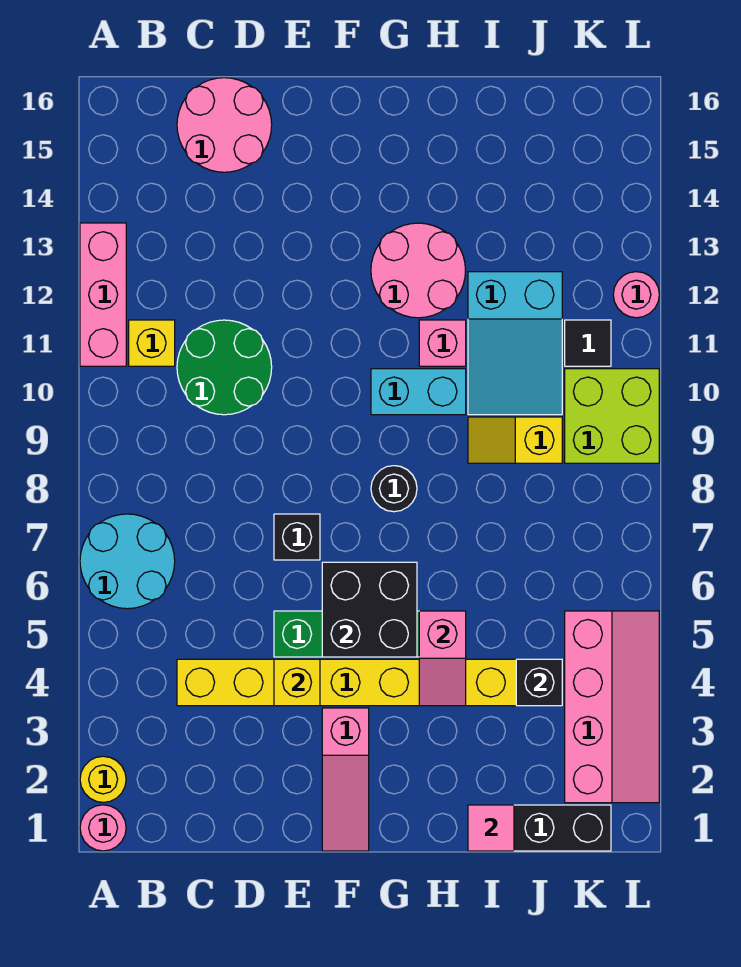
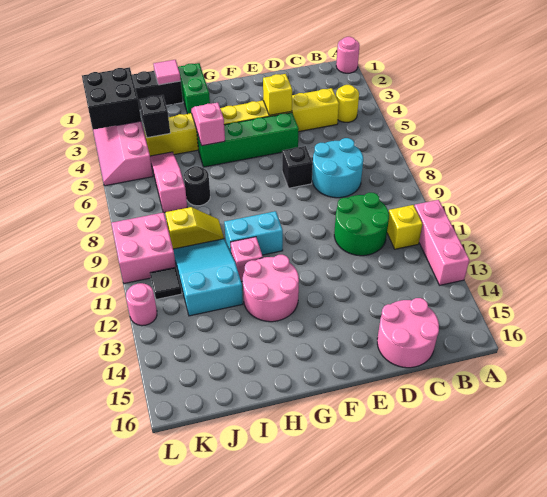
yellow round brick A2 level 1 -> yellow round brick B4 level 1
cyan round brick A6:B7 level 1 -> cyan round brick C7:D8 level 1
pink slope F1:F3 level 1 top 3 -> pink slope J5:J7 level 1 top 7
black brick F5:G6 level 2 -> black brick K2:L3 level 2
black round brick G8 level 1 -> black round brick I7 level 1
none -> green brick H1:H2 level 1
lime brick K9:L10 level 1 -> pink brick K9:L10 level 1

